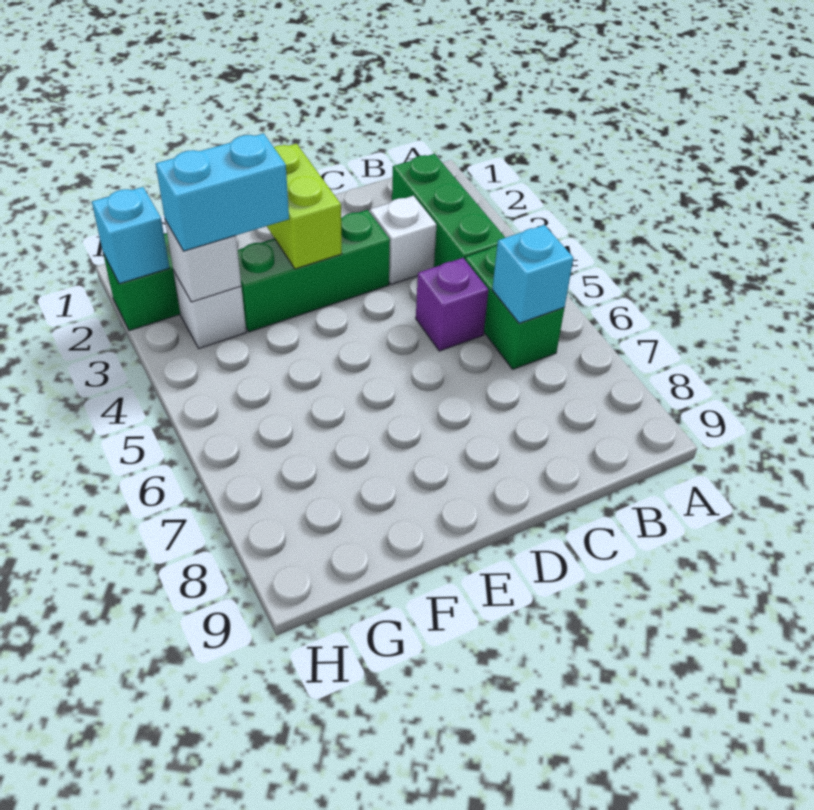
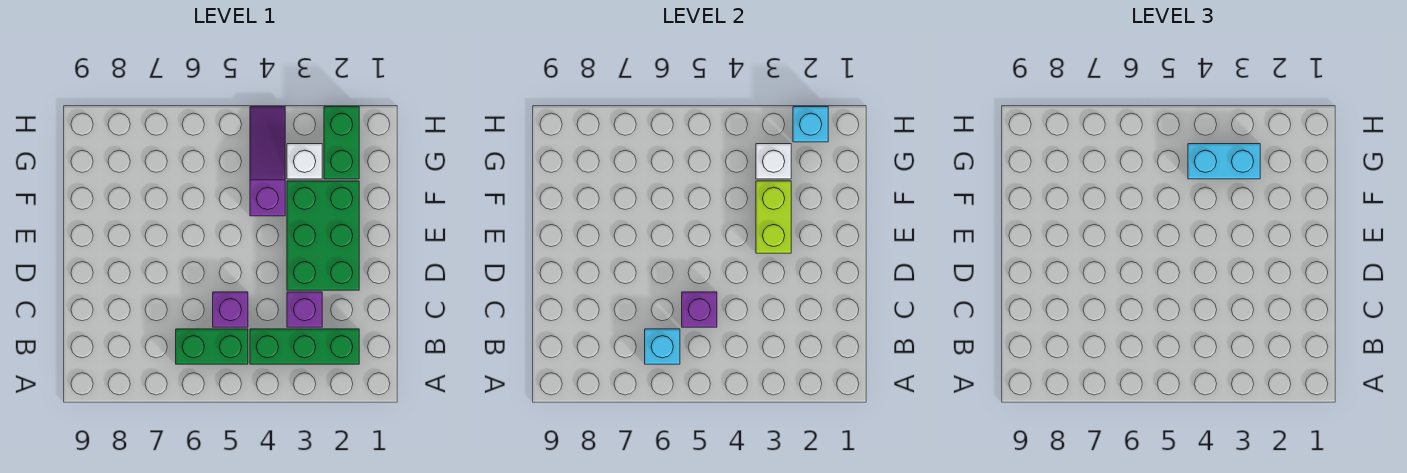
white brick C3 level 1 -> purple brick C3 level 1
none -> purple brick C5 level 2
green brick D3:F3 level 1 -> green brick D2:F3 level 1
lime brick E2:E3 level 2 -> lime brick E3:F3 level 2
cyan brick F3:G3 level 3 -> cyan brick G3:G4 level 3
none -> purple slope F4:H4 level 1 top F

